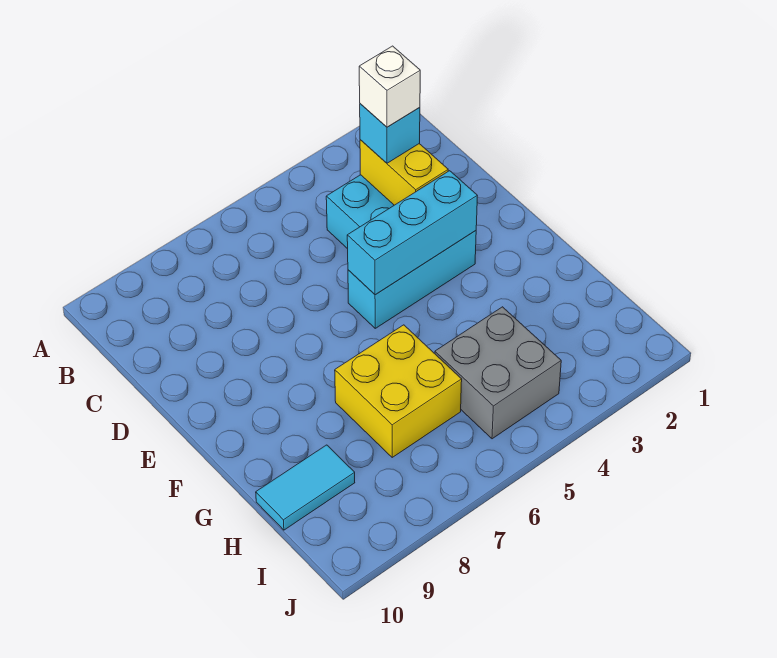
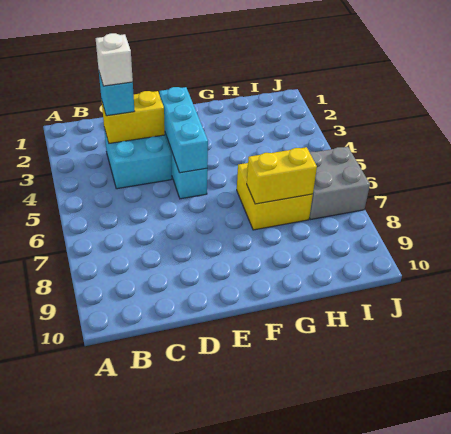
none -> yellow brick G7:H7 level 2
grey brick H4:I5 level 1 -> grey brick I6:J7 level 1
cyan tile H9:H10 level 1 -> none

